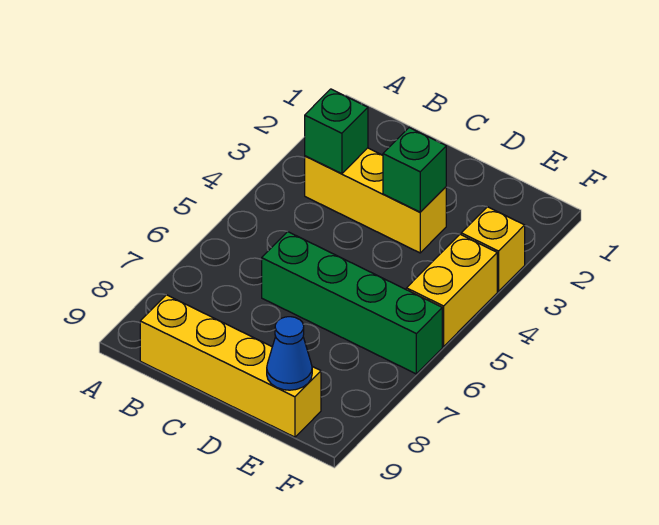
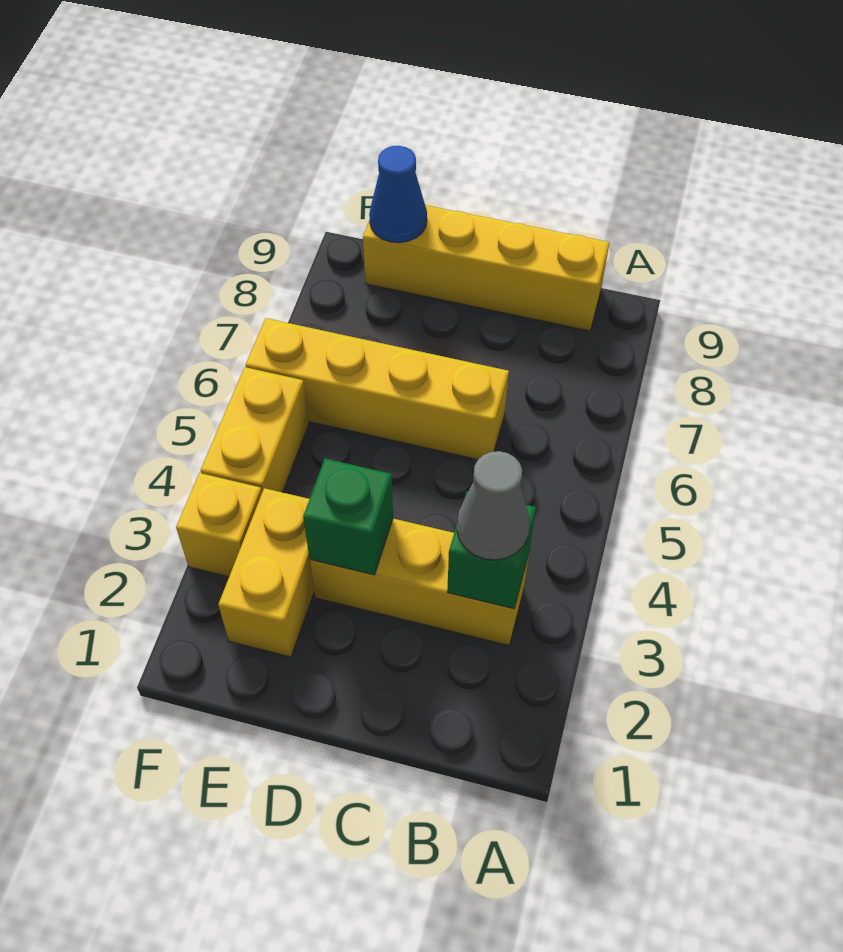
none -> grey cone B3 level 3
green brick C6:F6 level 1 -> yellow brick C6:F6 level 1
none -> yellow brick E2:E3 level 1

